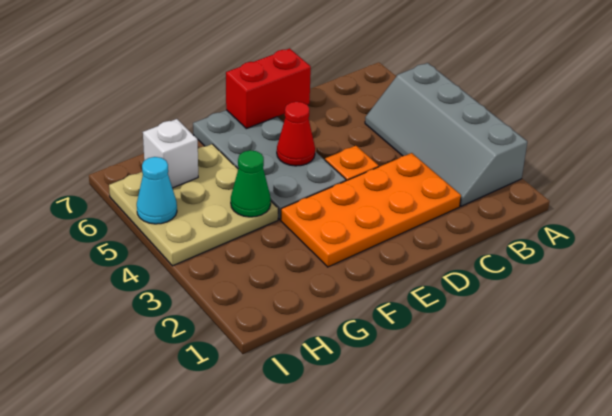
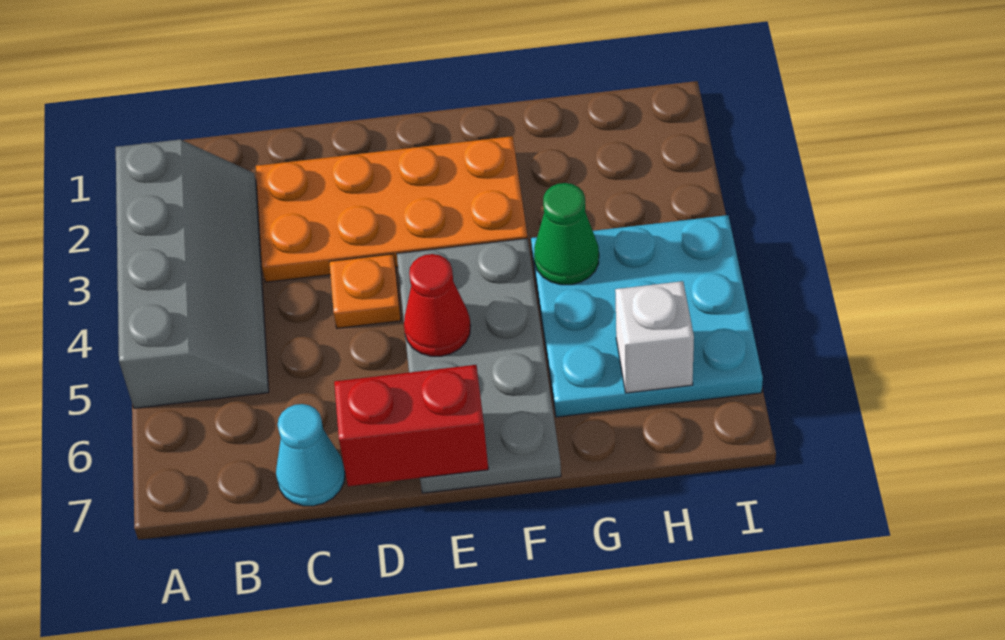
tan plate G4:I6 level 1 -> cyan plate G4:I6 level 1
cyan cone I5 level 2 -> cyan cone C7 level 1

